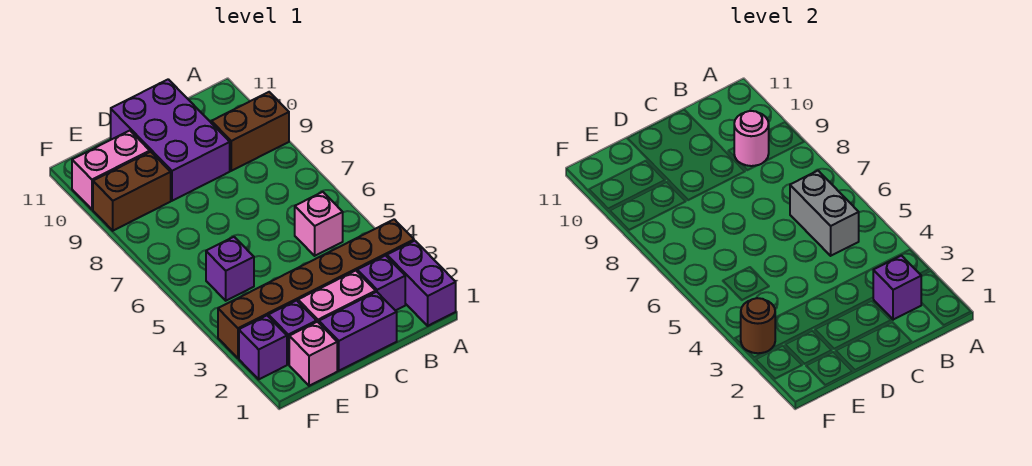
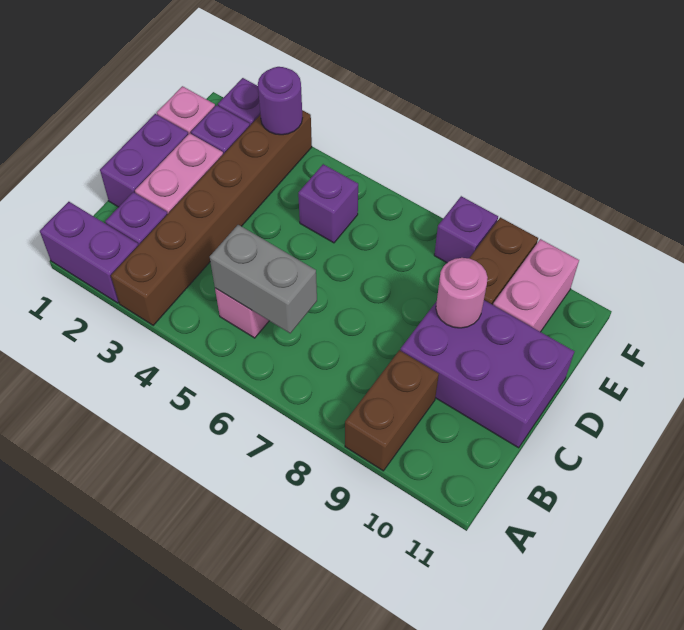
purple brick B2 level 2 -> purple brick F8 level 1
pink round brick B9 level 2 -> pink round brick D9 level 2
brown round brick F3 level 2 -> purple round brick F3 level 2

